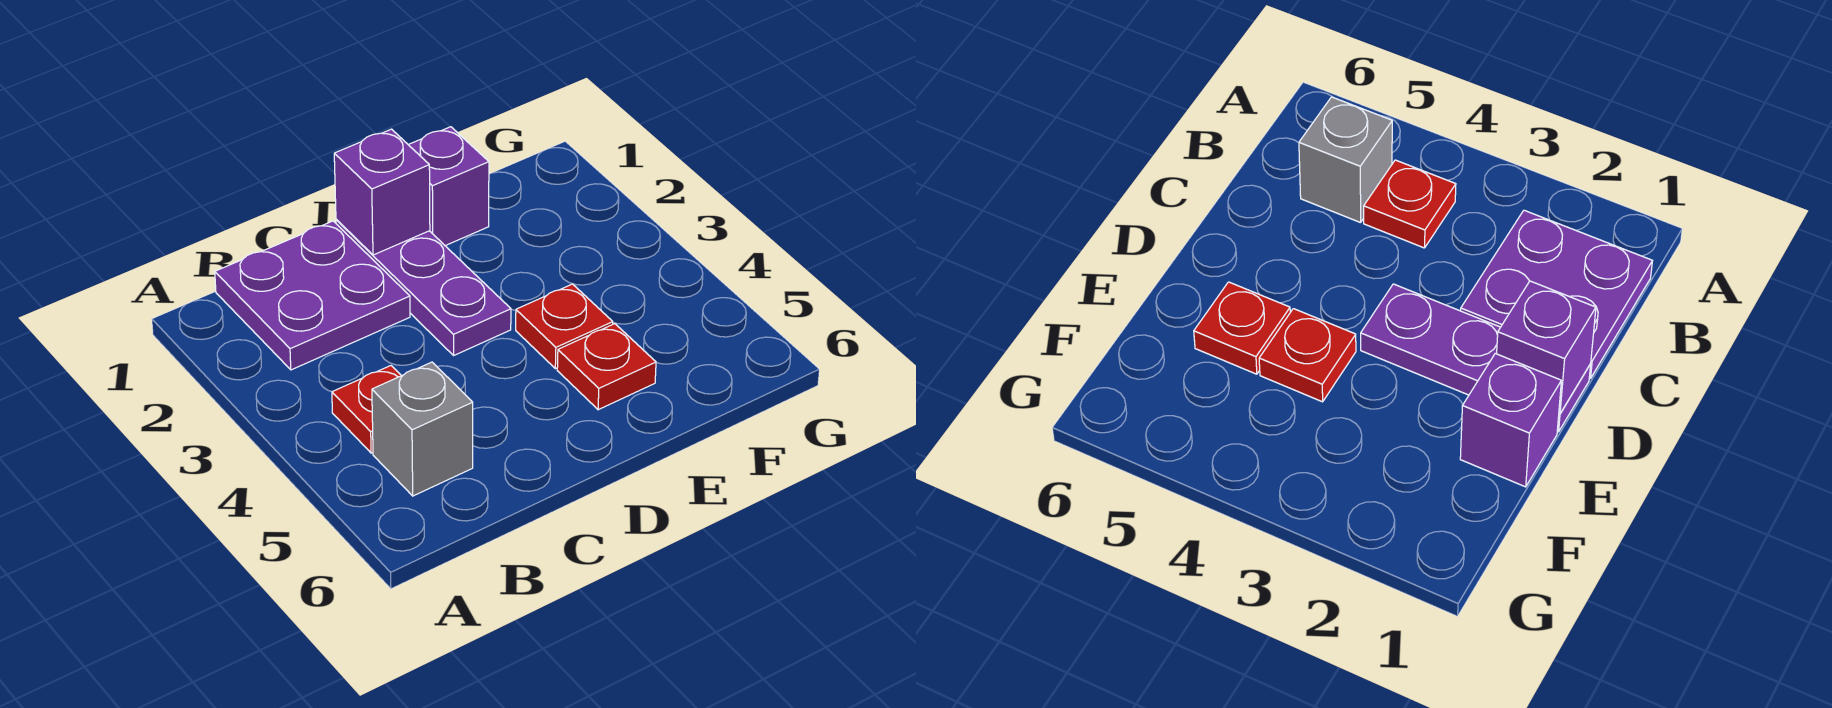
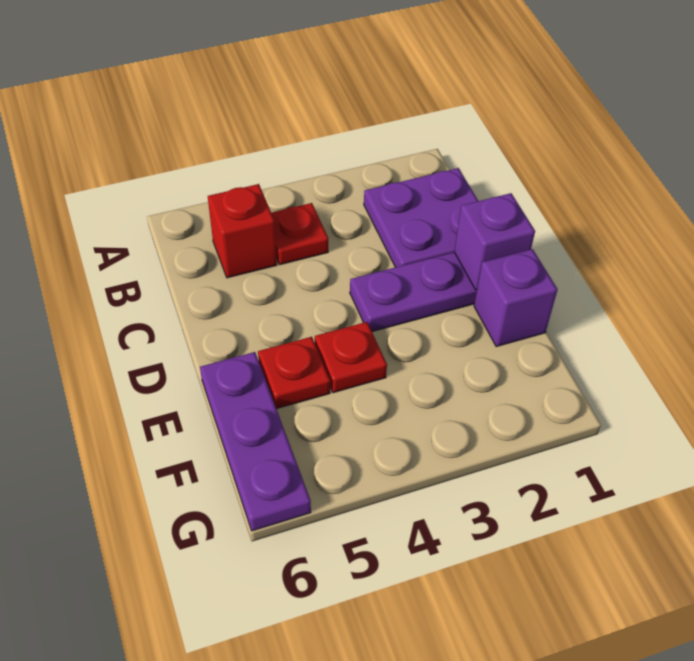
grey brick B5 level 1 -> red brick B5 level 1
none -> purple plate E6:G6 level 1

